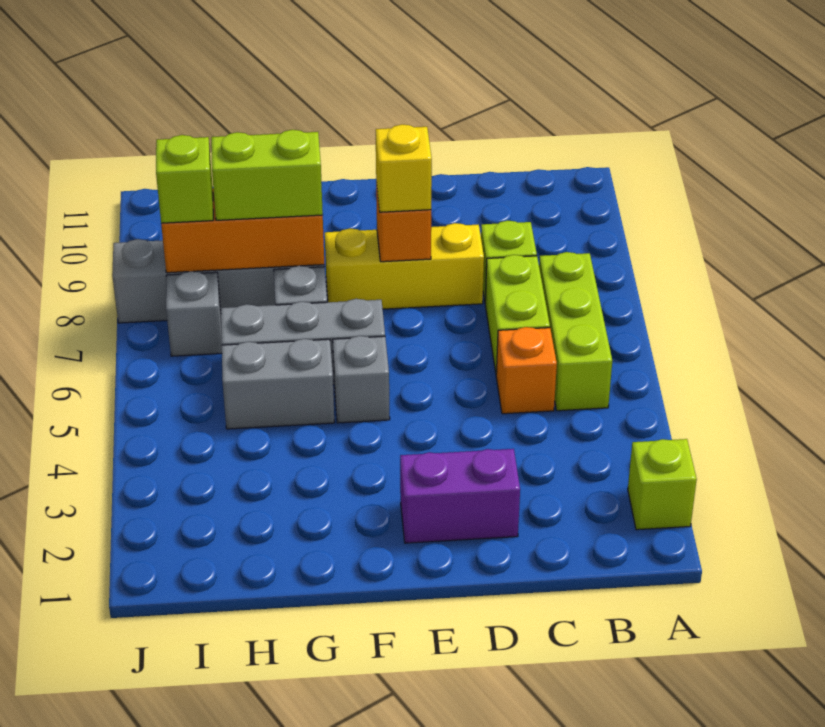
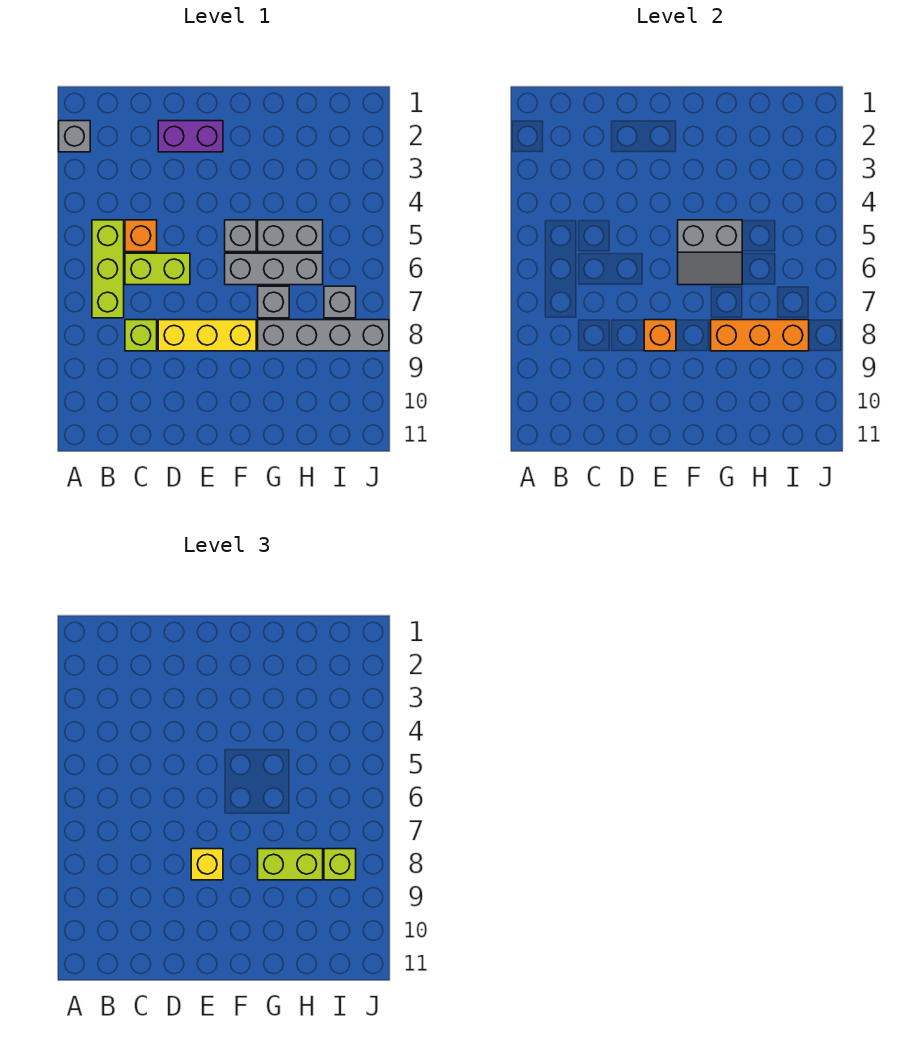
lime brick A2 level 1 -> grey brick A2 level 1
lime brick C6:C7 level 1 -> lime brick C6:D6 level 1
none -> grey slope F5:G6 level 2 top 5

